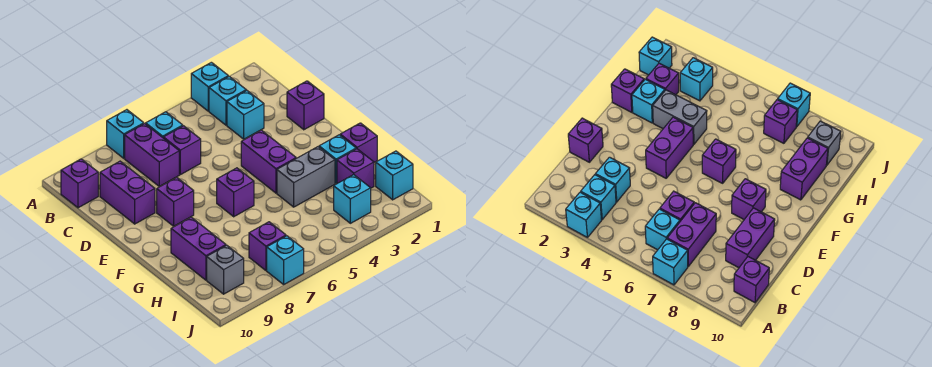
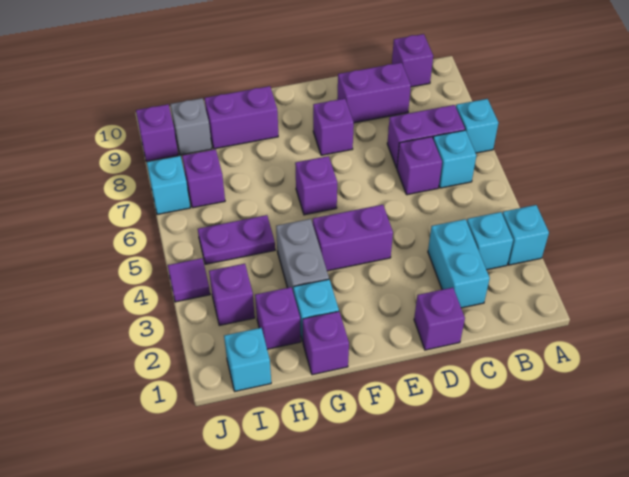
cyan brick C3 level 1 -> cyan brick C2:C3 level 1
none -> purple plate H5:I5 level 1
cyan brick I3 level 1 -> purple brick I3 level 1
none -> purple tile J4 level 1
none -> purple brick J9 level 1

